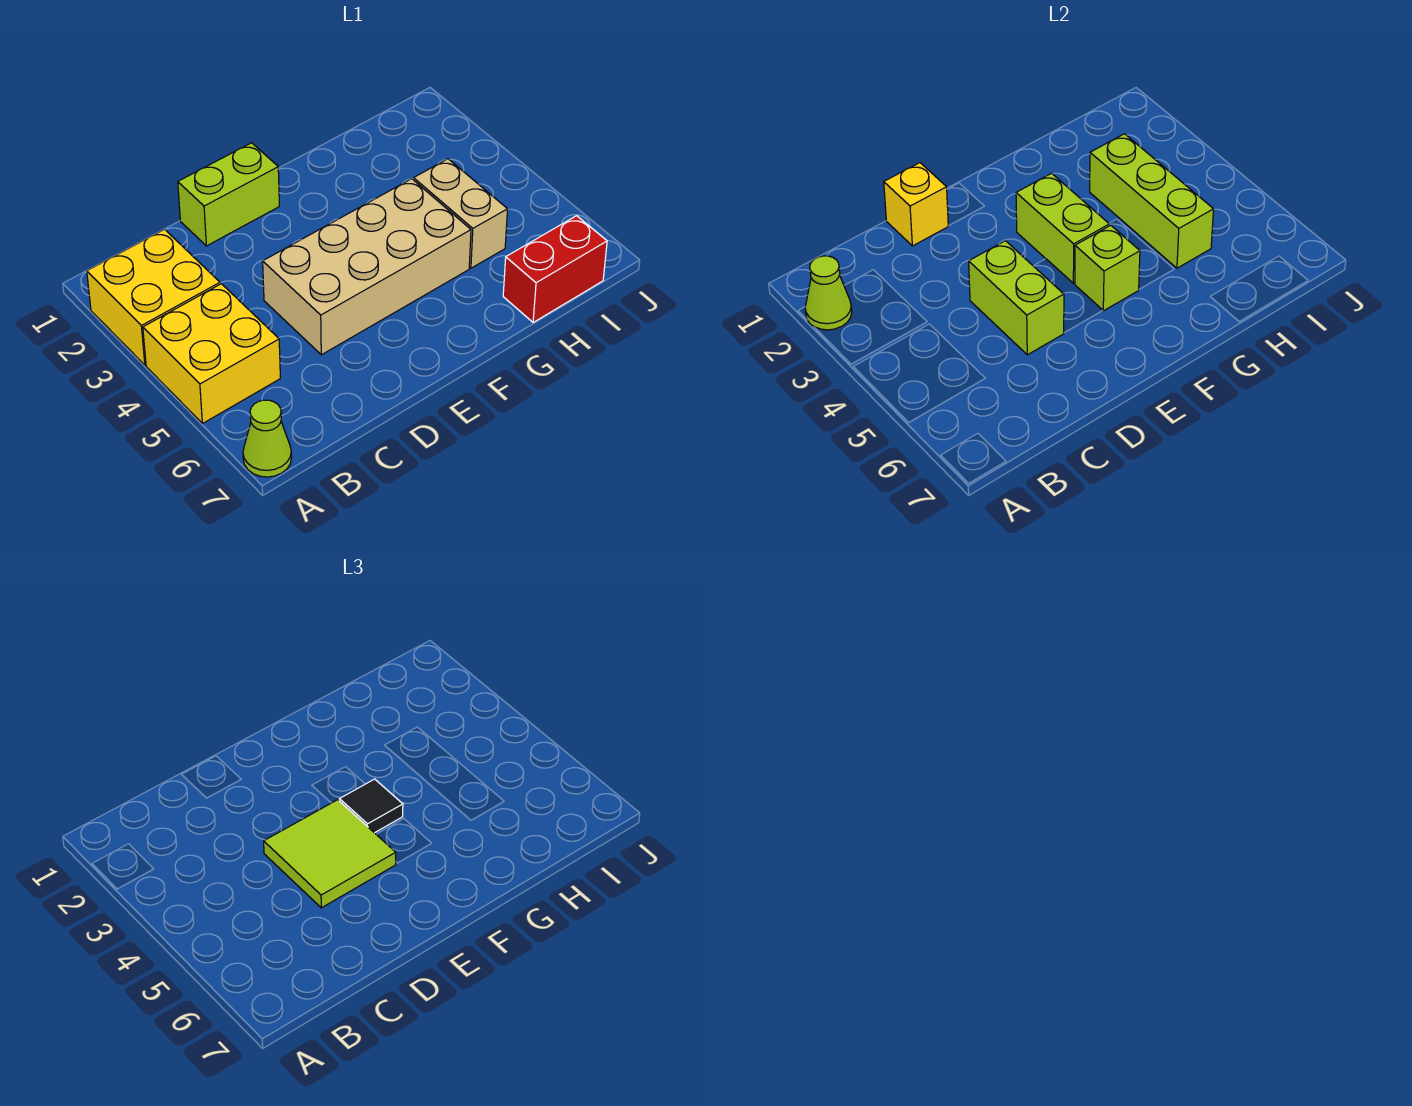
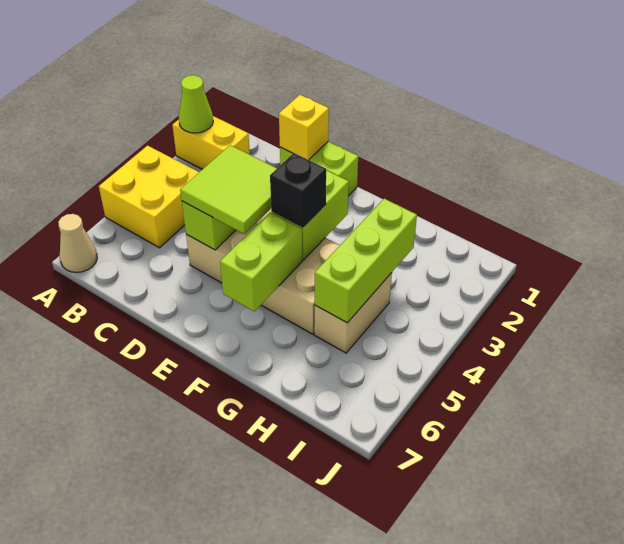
yellow brick A2:B3 level 1 -> yellow brick A2:B2 level 1
lime cone A7 level 1 -> tan cone A7 level 1
black tile F4 level 3 -> black brick F4 level 3
lime brick F5 level 2 -> lime brick F5:F6 level 2
red brick H7:I7 level 1 -> none

